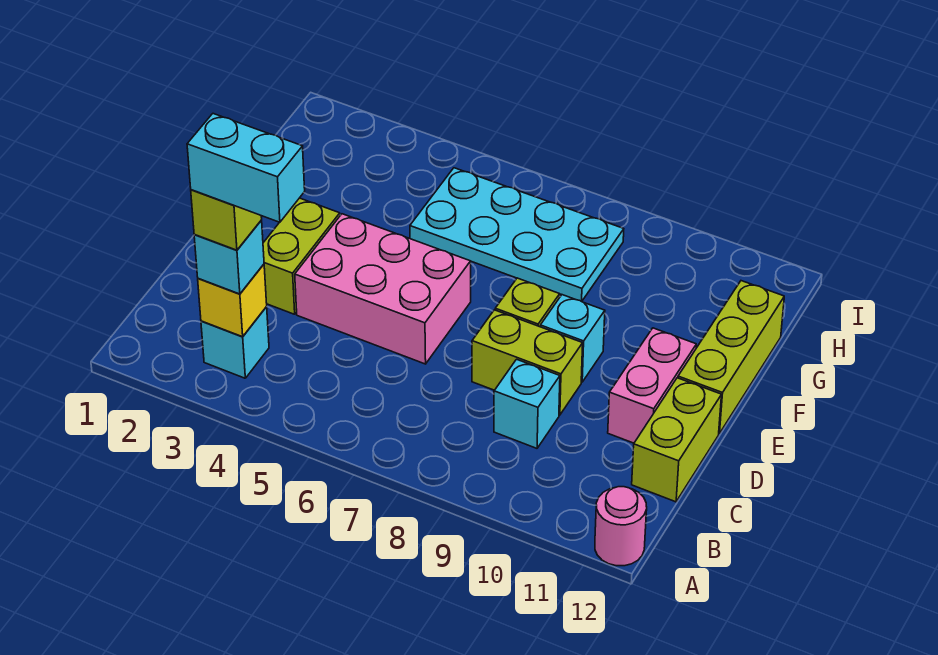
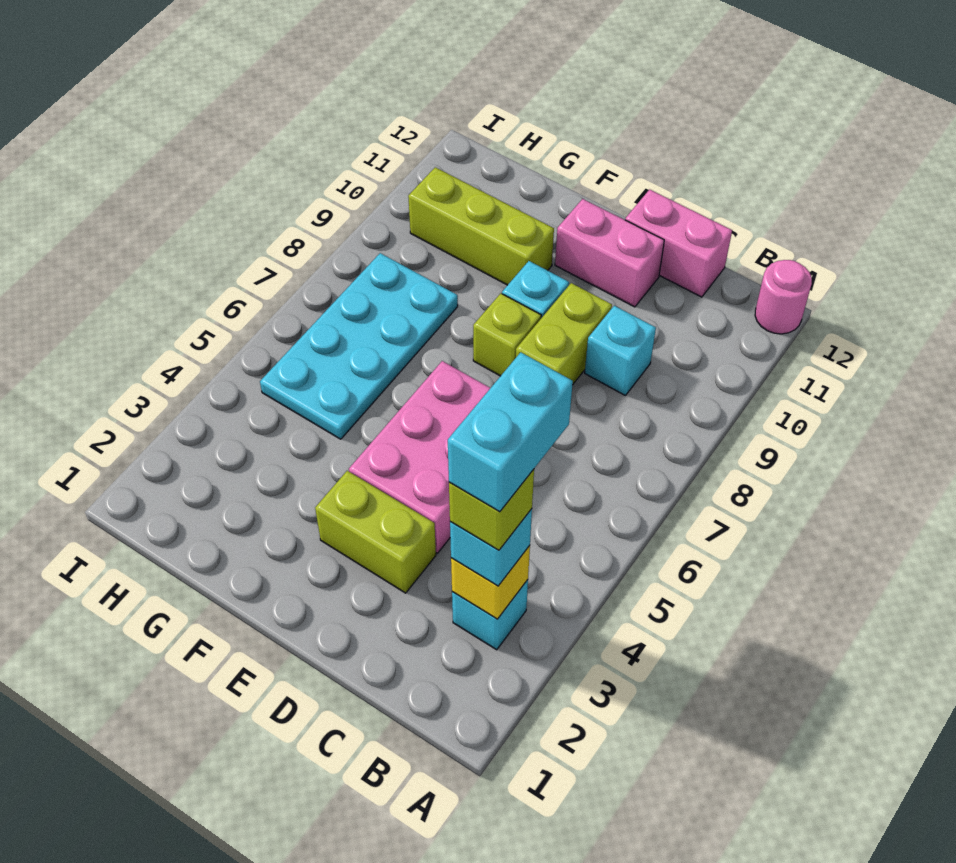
lime brick C12:D12 level 1 -> pink brick C12:D12 level 1
lime brick E12:G12 level 1 -> lime brick F10:H10 level 1

